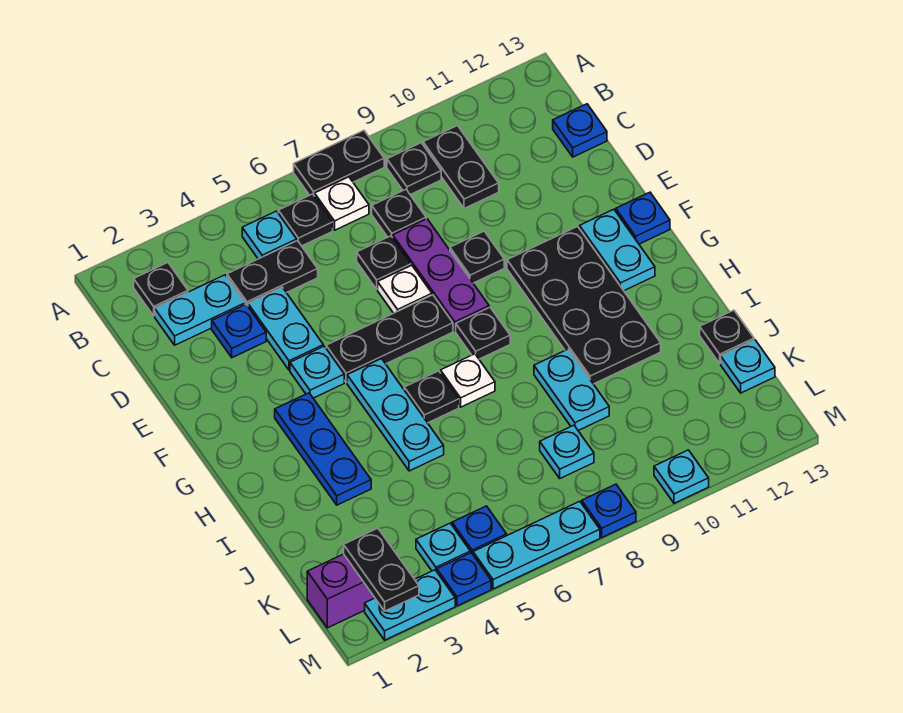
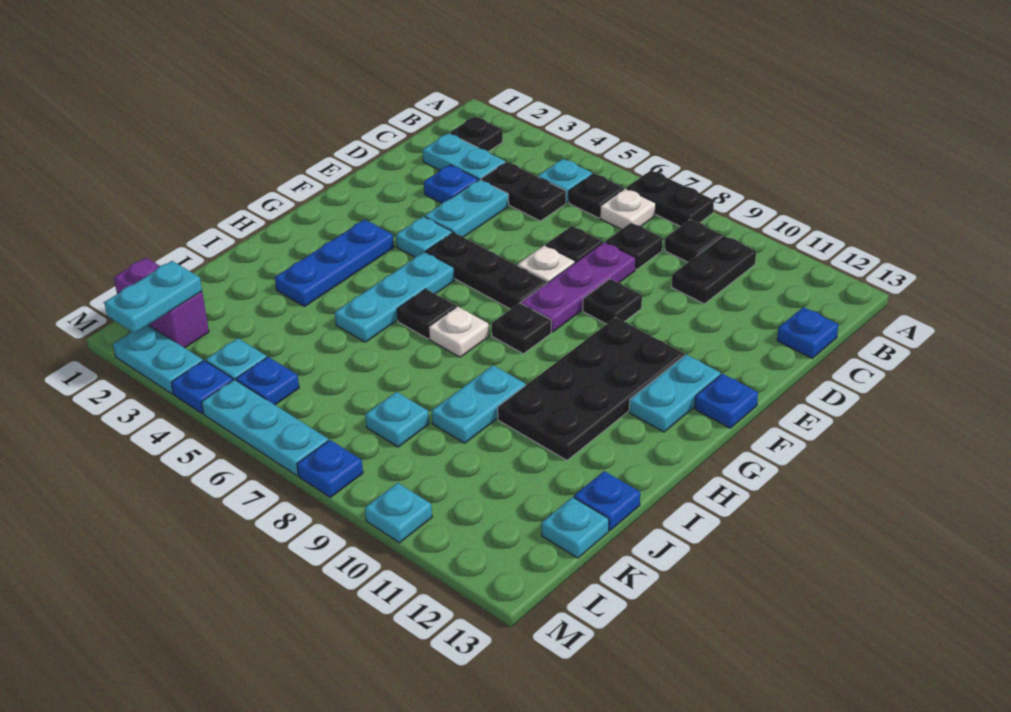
black plate J13 level 1 -> blue plate J13 level 1
black plate L2:M2 level 2 -> cyan plate L2:M2 level 2

